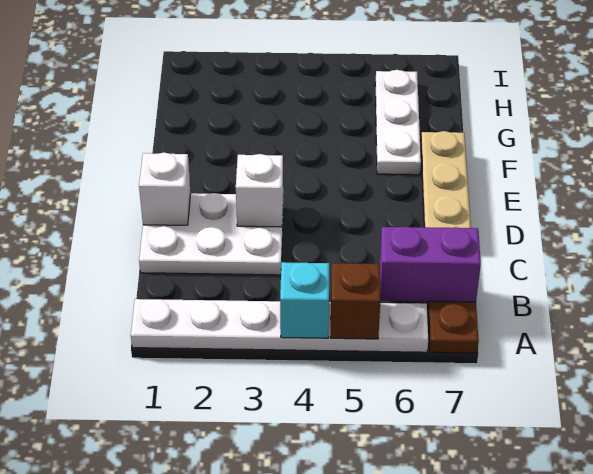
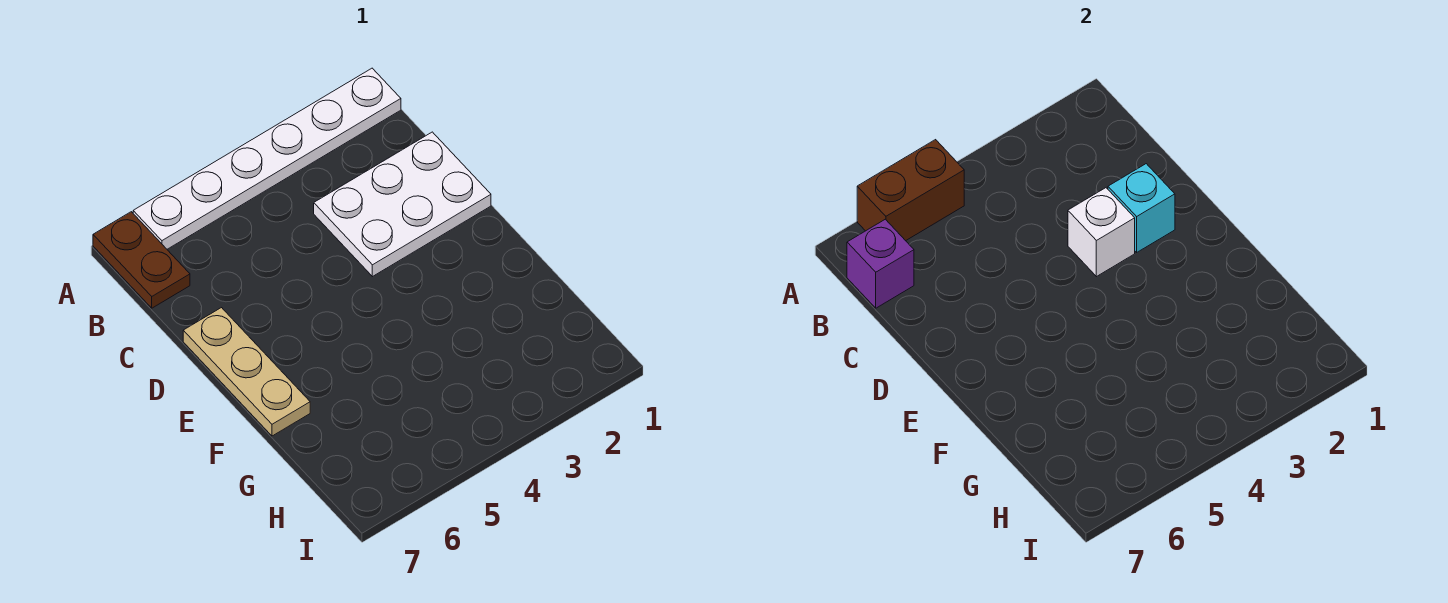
cyan brick A4 level 2 -> cyan brick D2 level 2
brown brick A5 level 2 -> brown brick A5:A6 level 2
purple brick B6:B7 level 2 -> purple brick B7 level 2
white brick D1 level 2 -> none
white plate F6:H6 level 1 -> none

